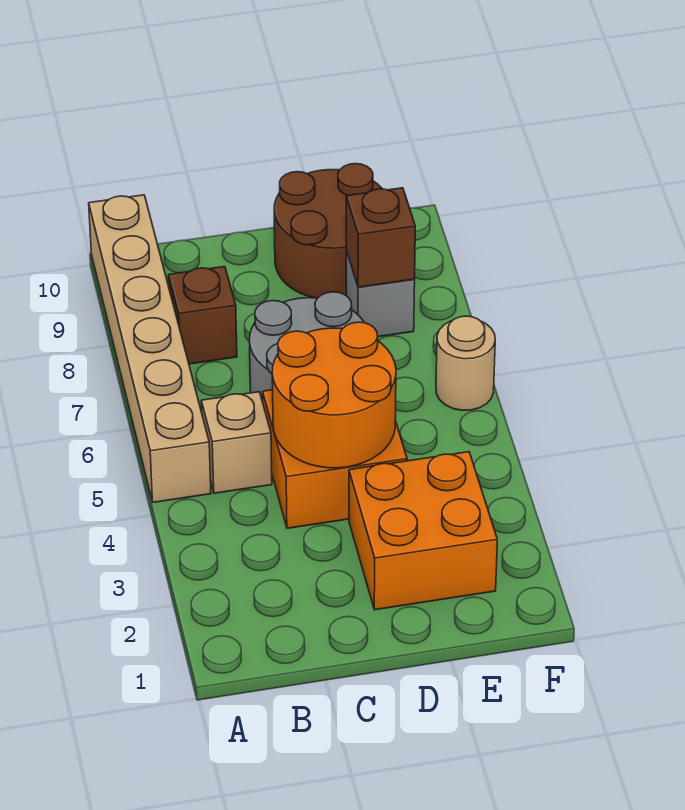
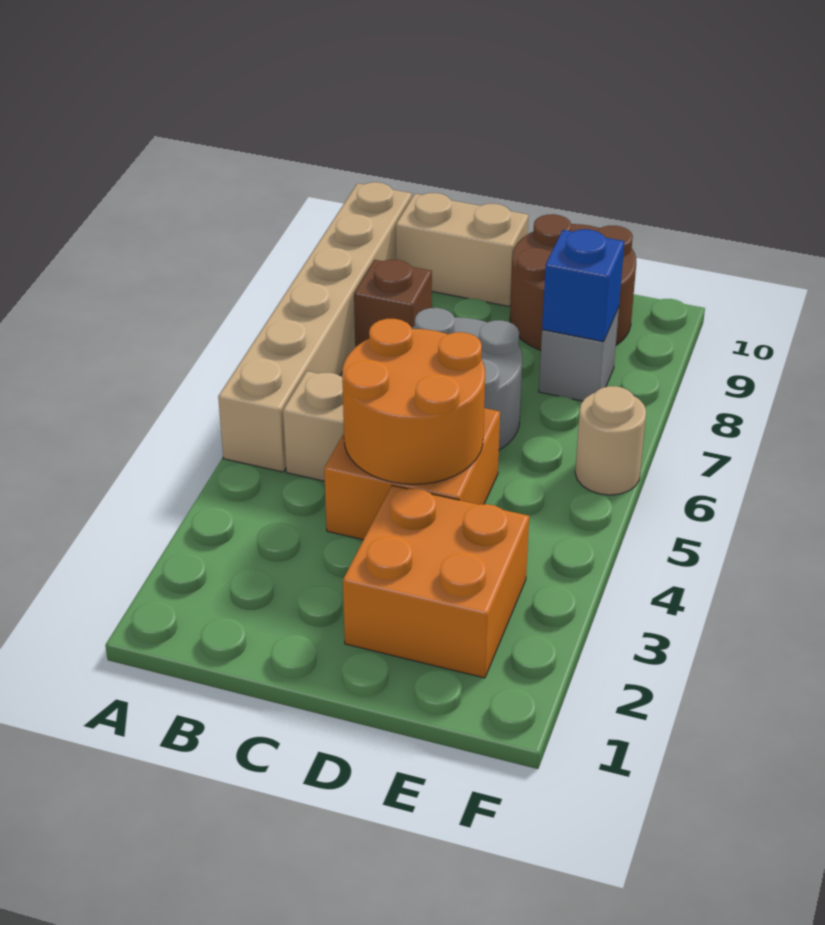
none -> tan brick B10:C10 level 1
brown brick E8 level 2 -> blue brick E8 level 2

